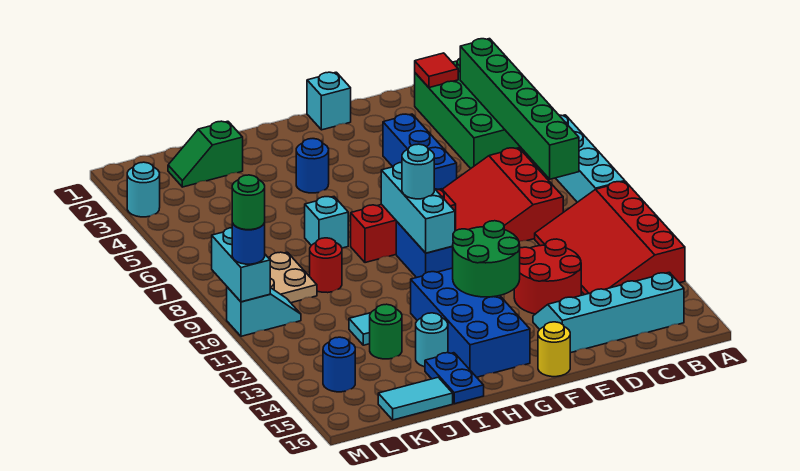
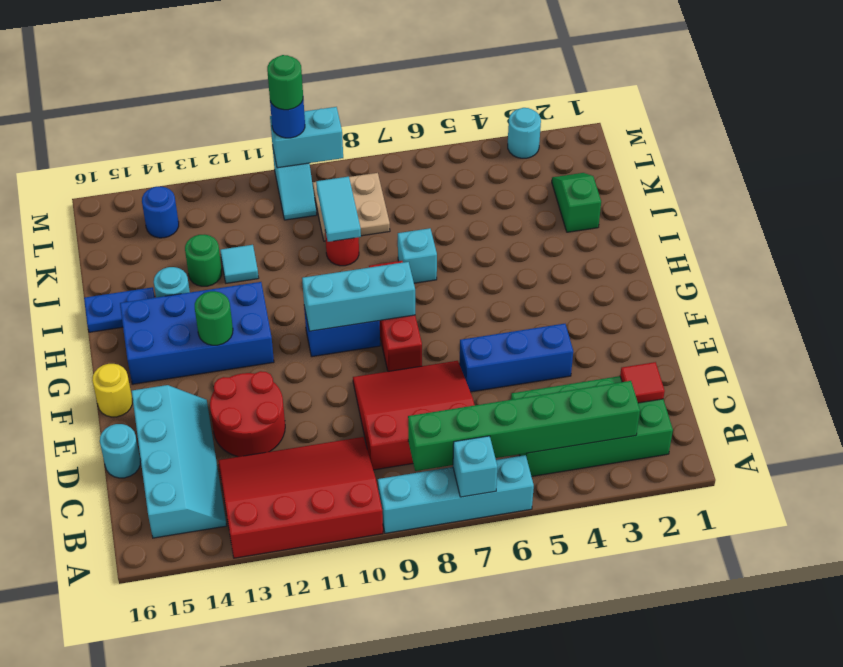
cyan brick F1 level 1 -> cyan brick A7 level 2
green round brick F12:G13 level 2 -> green round brick G13 level 2
cyan round brick G9 level 3 -> cyan round brick D16 level 1
blue round brick H4 level 1 -> none
cyan tile J16:K16 level 1 -> cyan tile J9:K9 level 2

